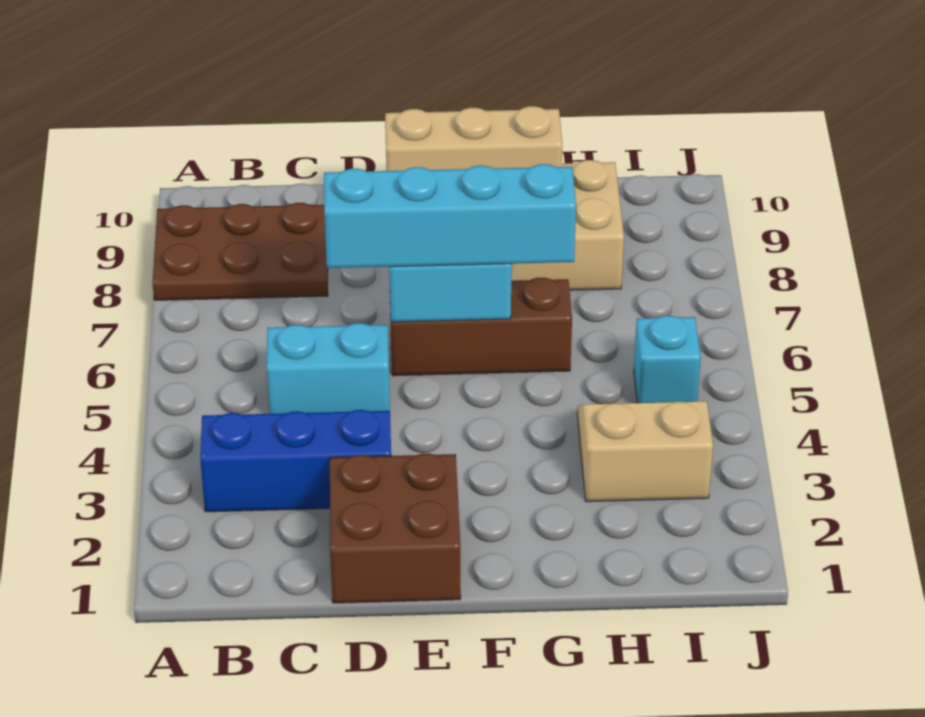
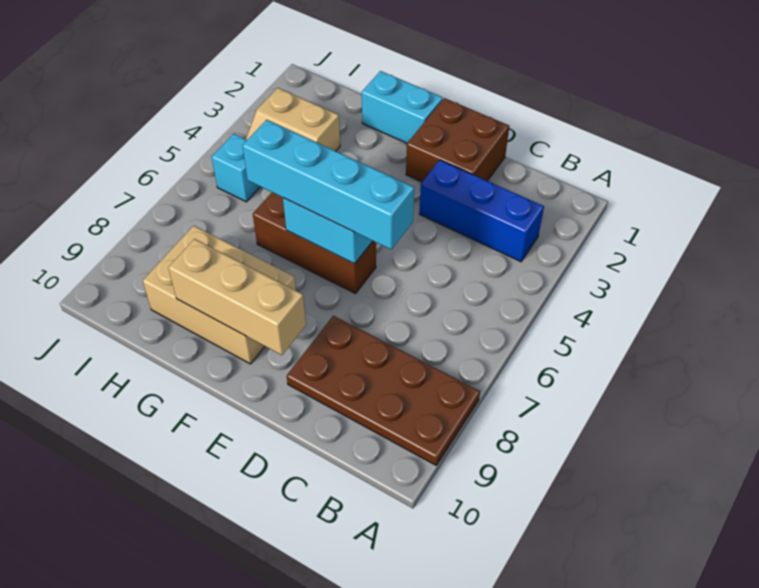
brown plate A8:C9 level 1 -> brown plate A8:D9 level 1
cyan brick C5:D5 level 1 -> cyan brick F1:G1 level 1

